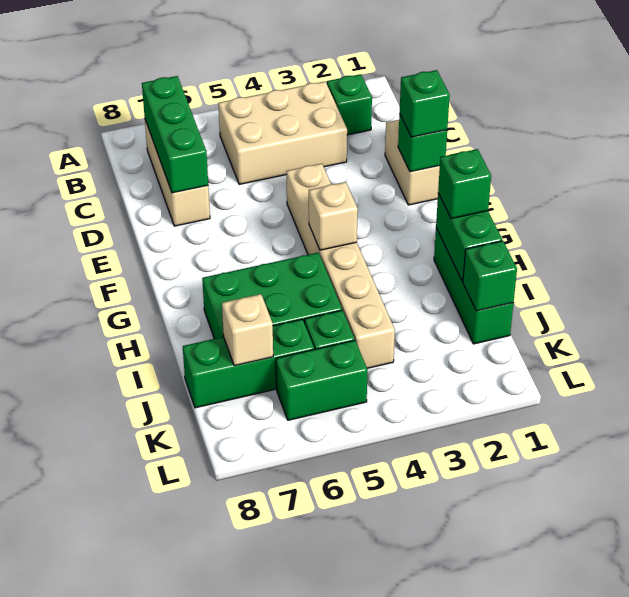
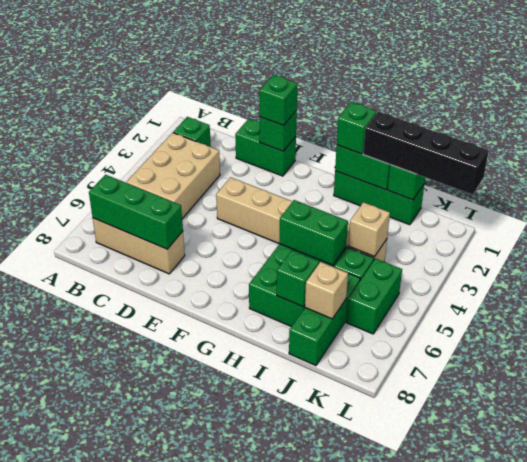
tan brick D1:E1 level 1 -> green brick D1:E1 level 1
tan brick G4 level 2 -> tan brick J4 level 2
none -> green brick H5:I5 level 2
none -> black brick I1:L1 level 3
none -> green brick I7 level 2

